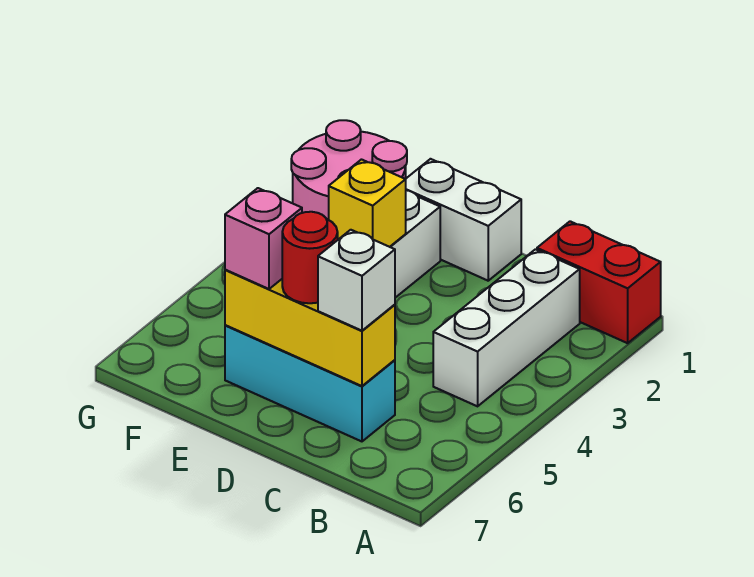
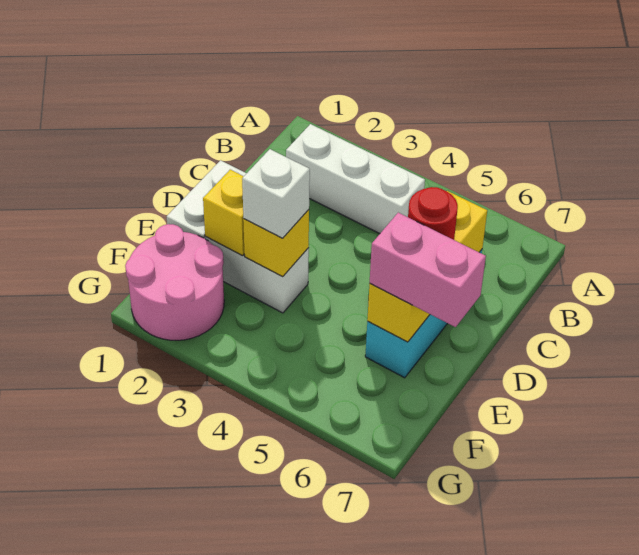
red brick A1:B1 level 1 -> none
white brick C6 level 3 -> white brick E3 level 3
none -> yellow brick E2 level 2
pink brick E6 level 3 -> pink brick E6:E7 level 3

